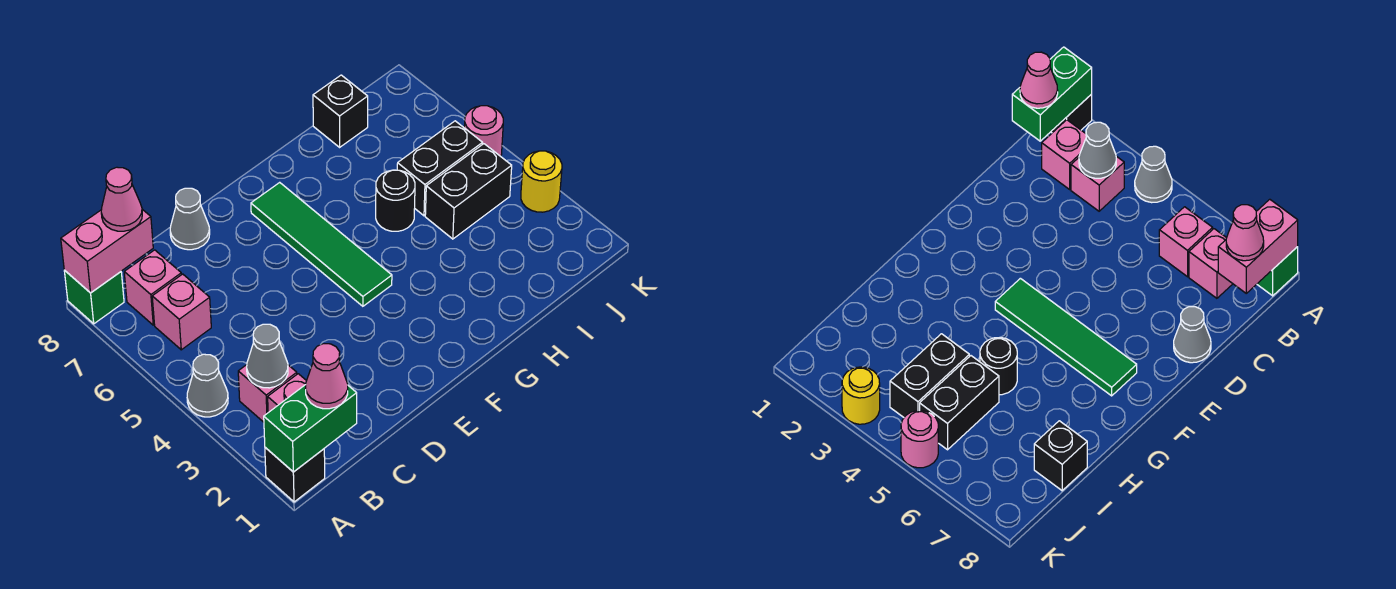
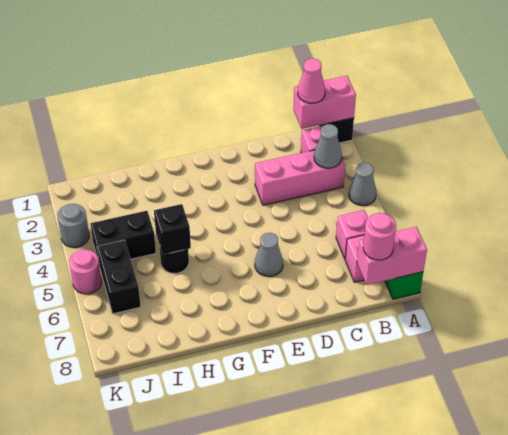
green brick A1:B1 level 2 -> pink brick A1:B1 level 2
pink brick B3 level 1 -> pink brick B3:D3 level 1
pink cone B8 level 3 -> pink round brick B8 level 3
grey cone D8 level 1 -> grey cone E6 level 1
green tile F4:F7 level 1 -> none
black brick I5:J5 level 1 -> black brick J5:J6 level 1
black brick I8 level 1 -> black brick H5 level 2
yellow round brick K3 level 1 -> grey round brick K3 level 1

